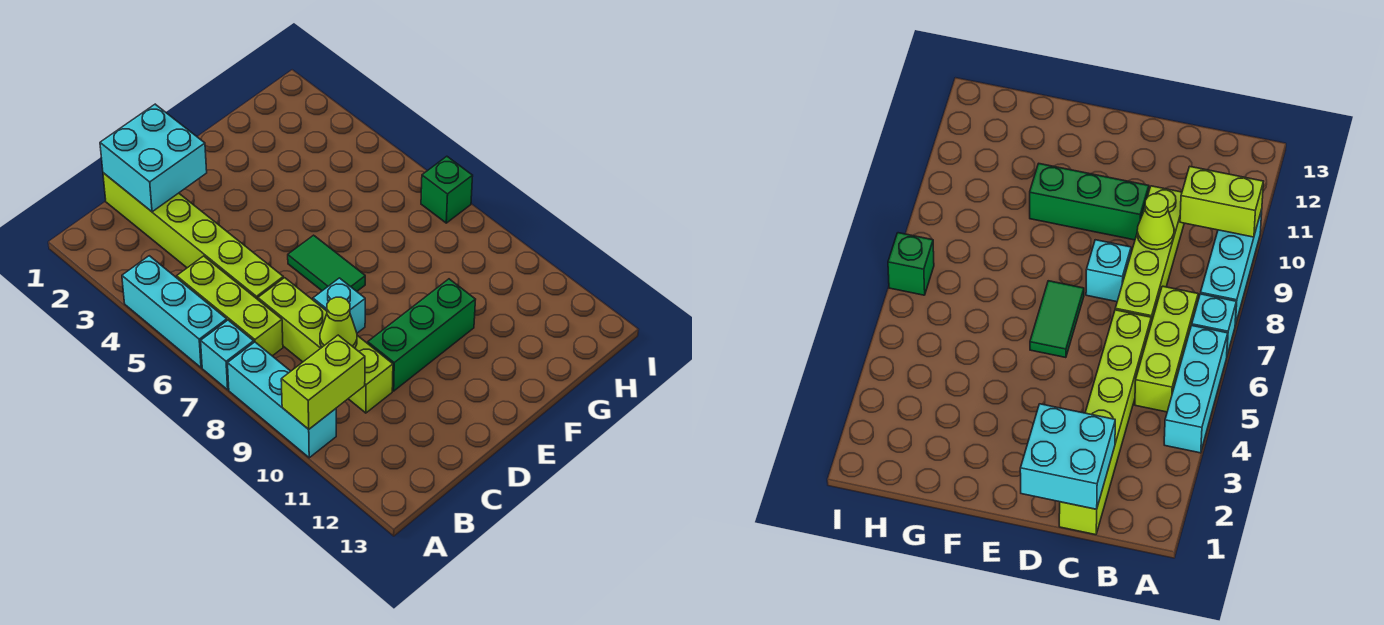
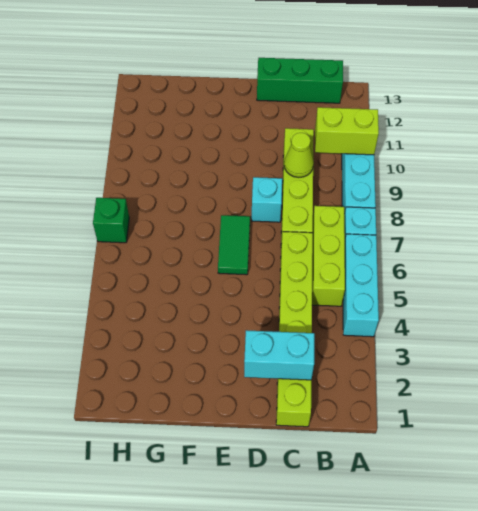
cyan brick C1:D2 level 2 -> cyan brick C2:D2 level 2
green brick D10:F10 level 1 -> green brick B13:D13 level 1

